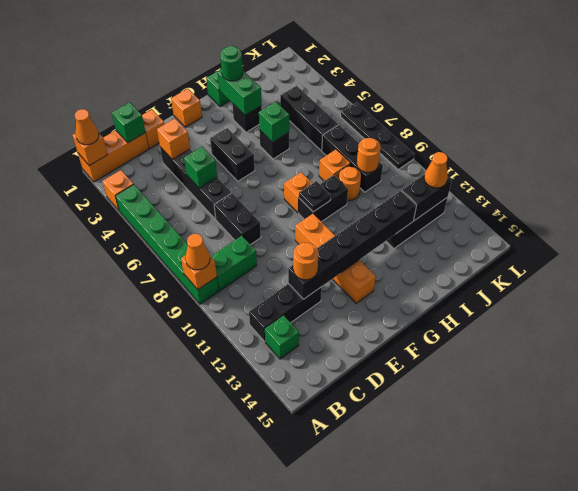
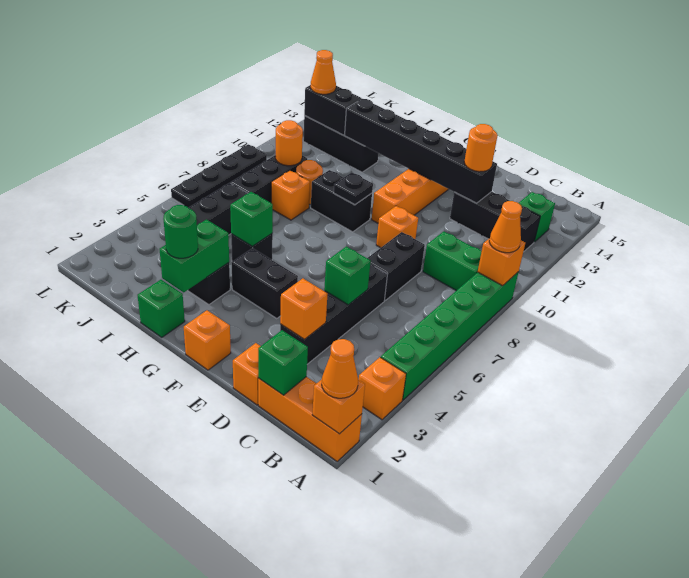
black brick F4:F5 level 1 -> black brick F4:G4 level 1
orange brick G8 level 1 -> orange brick E9 level 1

